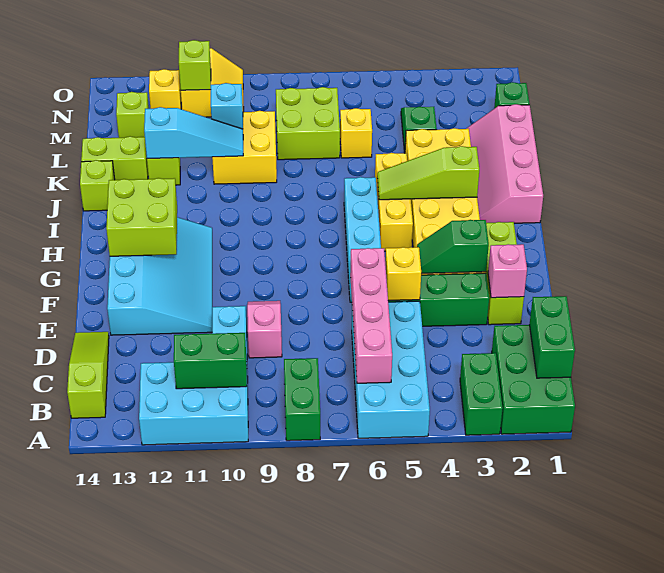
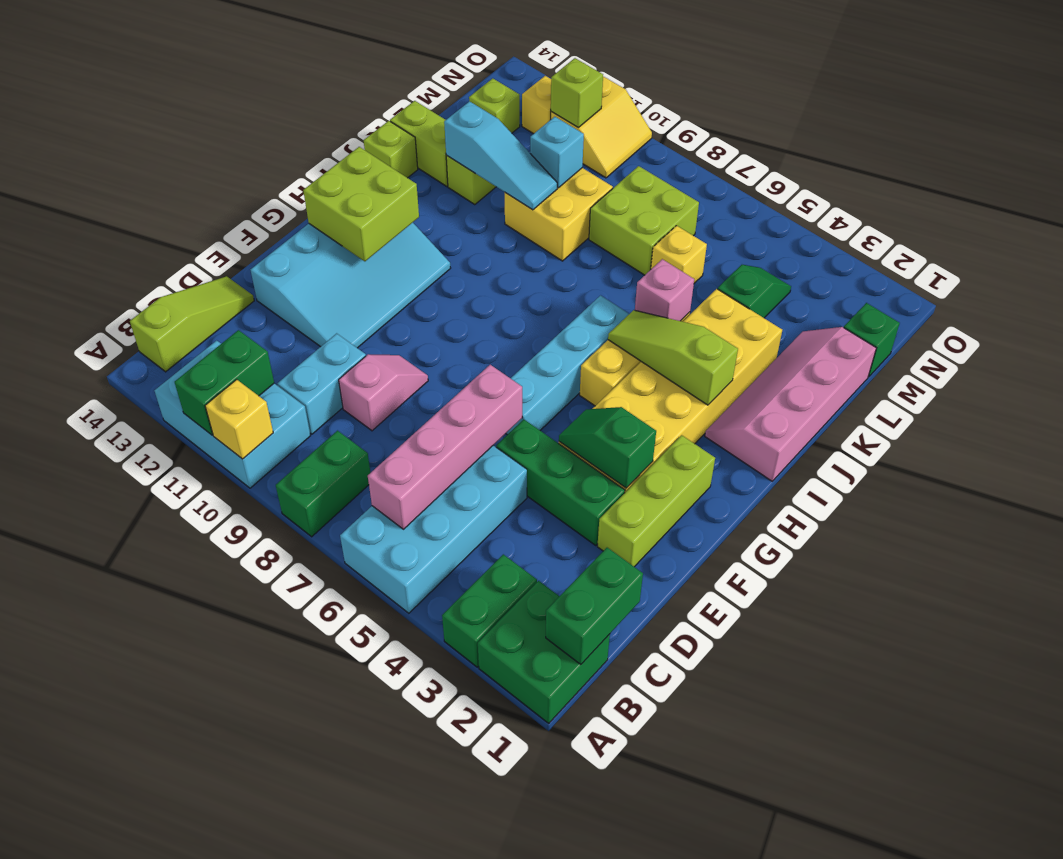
green brick A1:C2 level 1 -> green brick A1:B2 level 1
green brick B10:B11 level 2 -> green brick A11:B11 level 2
pink brick E2 level 2 -> pink brick J5 level 2
yellow brick E5 level 2 -> yellow brick A10 level 2

